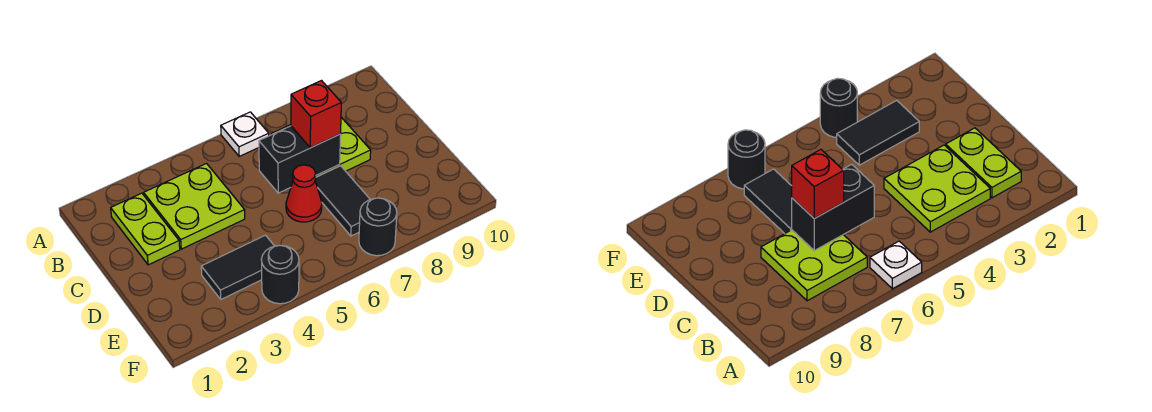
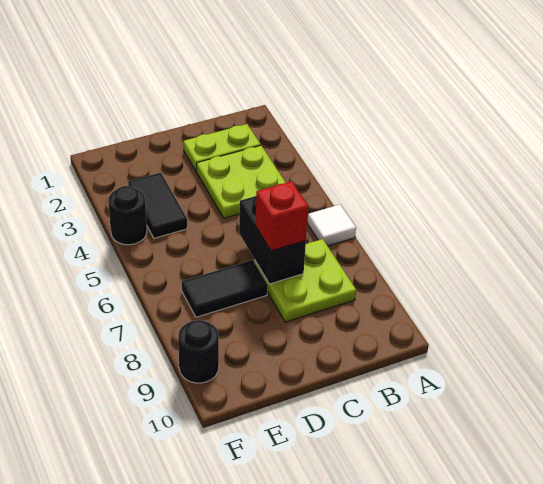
white plate A6 level 1 -> white tile A6 level 1
red cone D6 level 1 -> none
black round brick F7 level 1 -> black round brick F9 level 1

